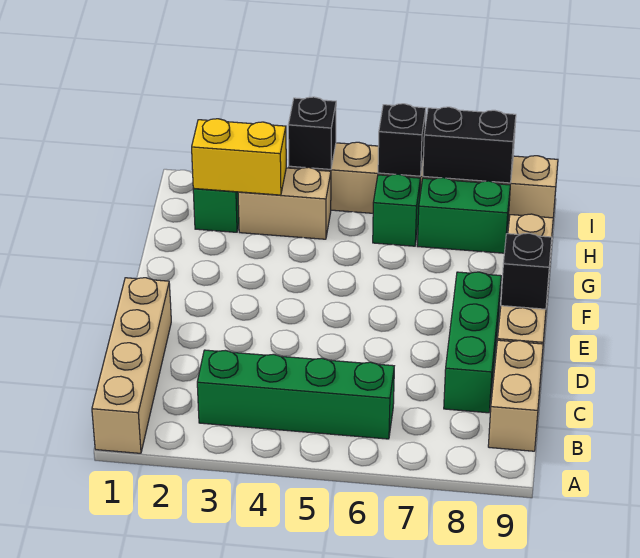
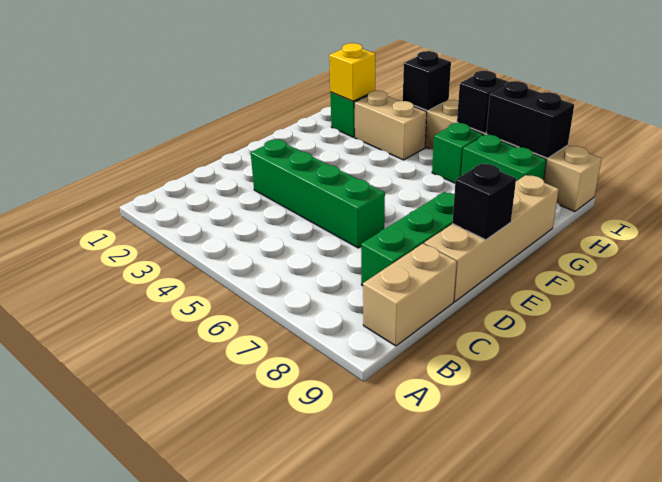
tan brick A1:D1 level 1 -> none
green brick B3:B6 level 1 -> green brick D3:D6 level 1
yellow brick H2:H3 level 2 -> yellow brick H2 level 2

